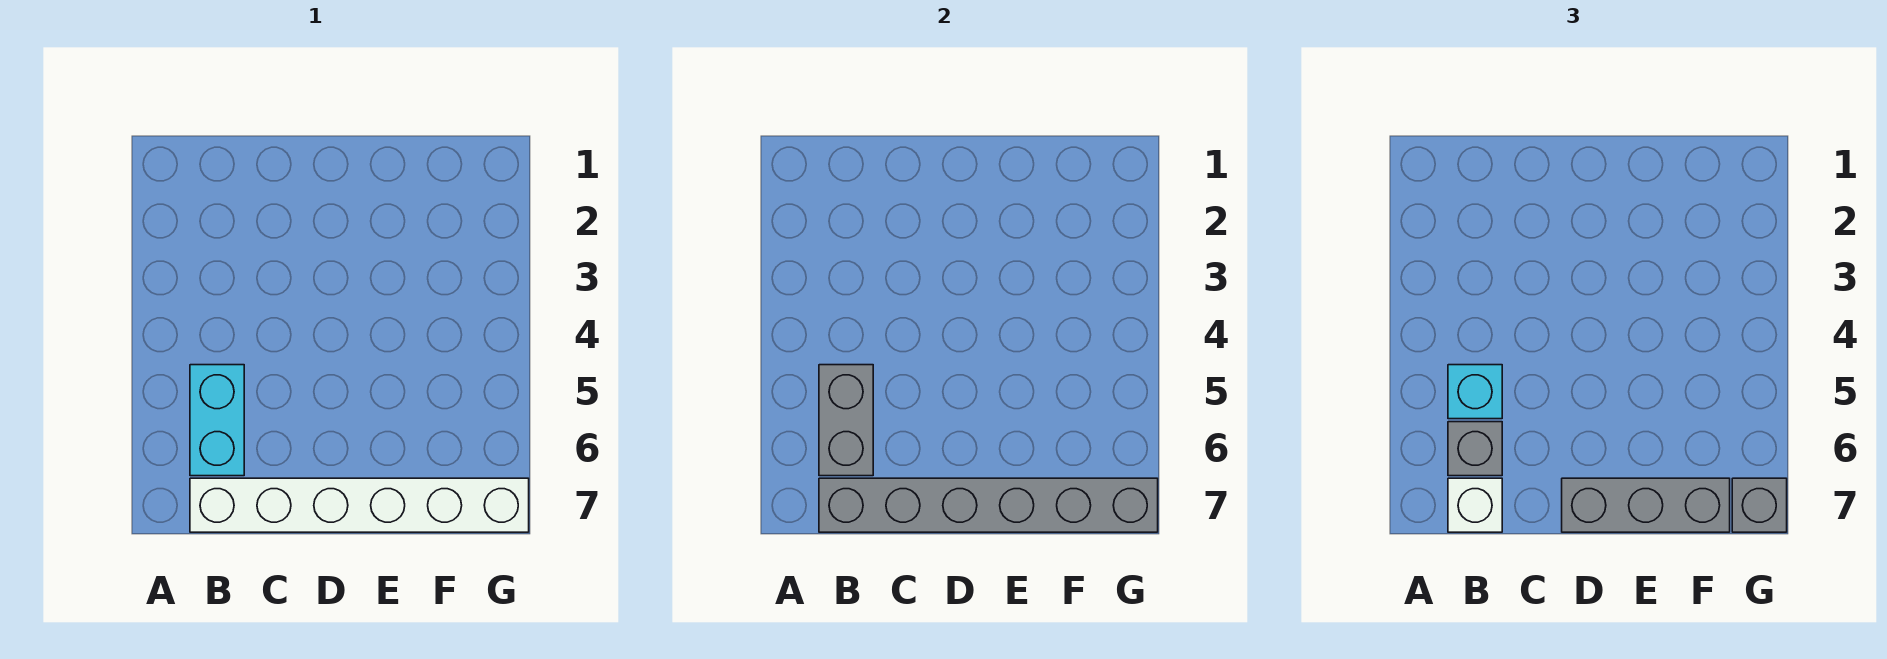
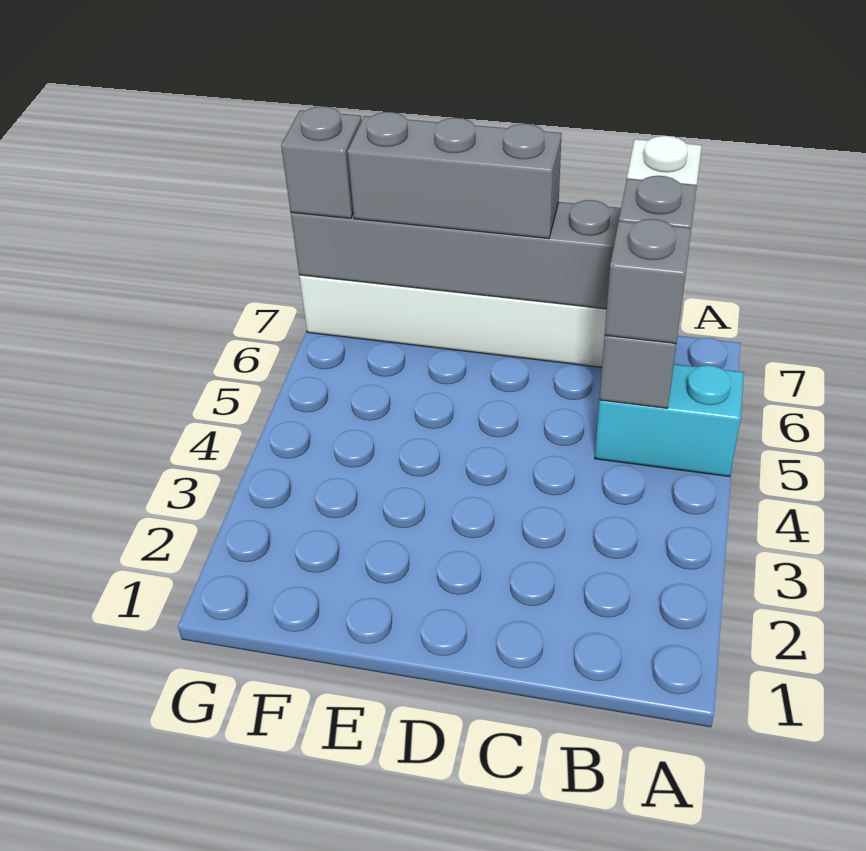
cyan brick B5:B6 level 1 -> cyan brick A5:B5 level 1
cyan brick B5 level 3 -> grey brick B5 level 3

